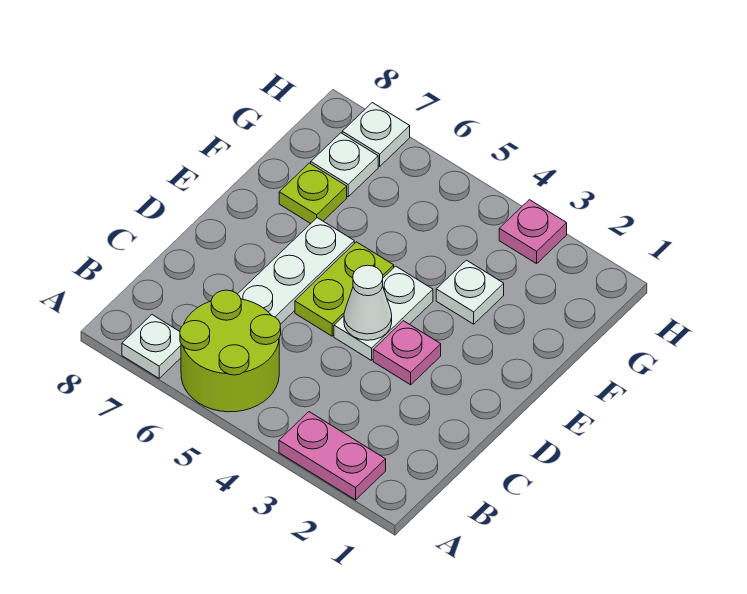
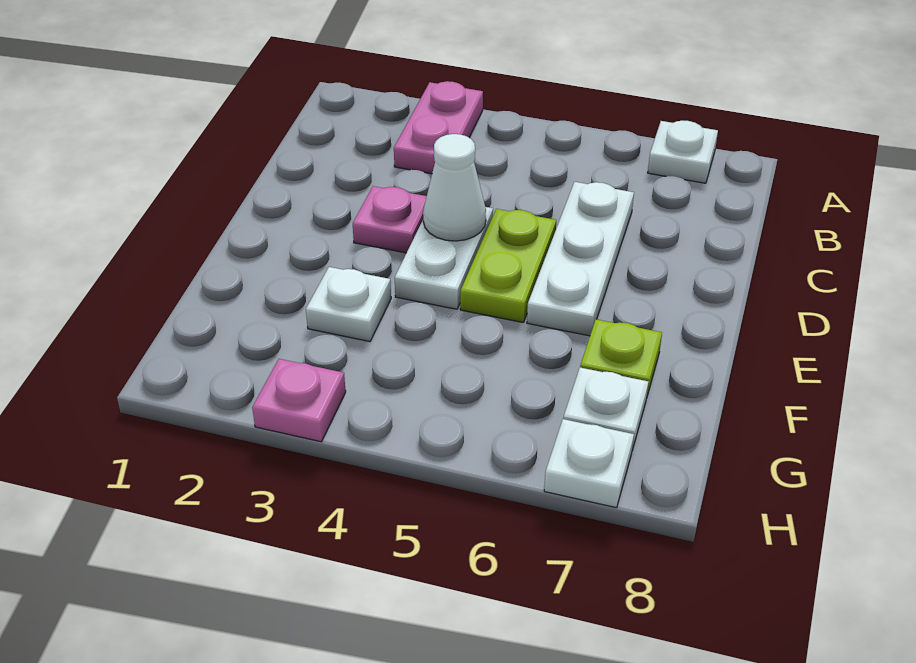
pink plate A2:A3 level 1 -> pink plate A3:B3 level 1
lime round brick A5:B6 level 1 -> none

